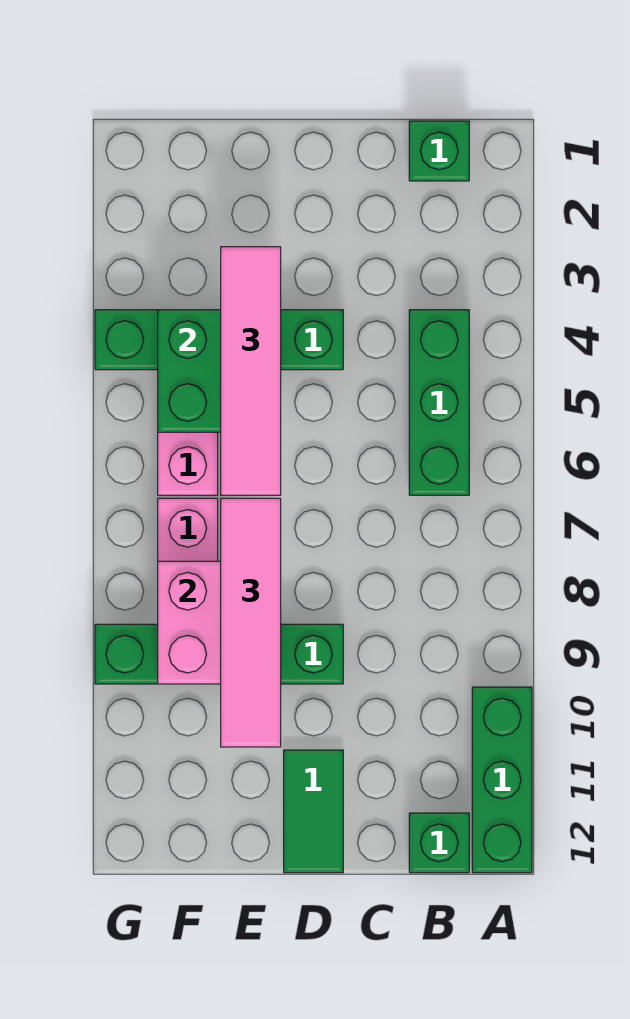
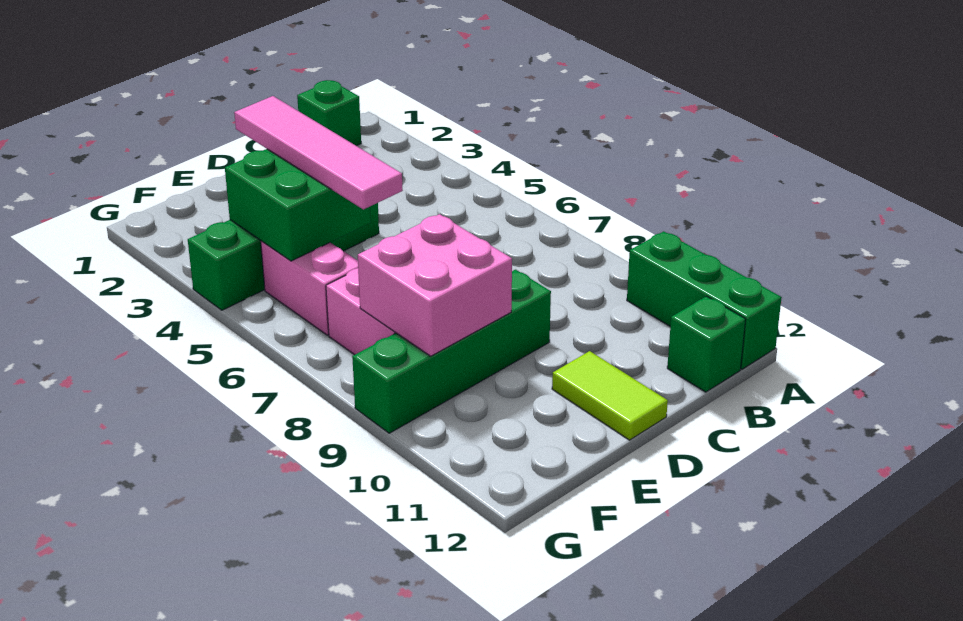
green brick B4:B6 level 1 -> none
green tile D11:D12 level 1 -> lime tile D11:D12 level 1
pink tile E7:E10 level 3 -> none

